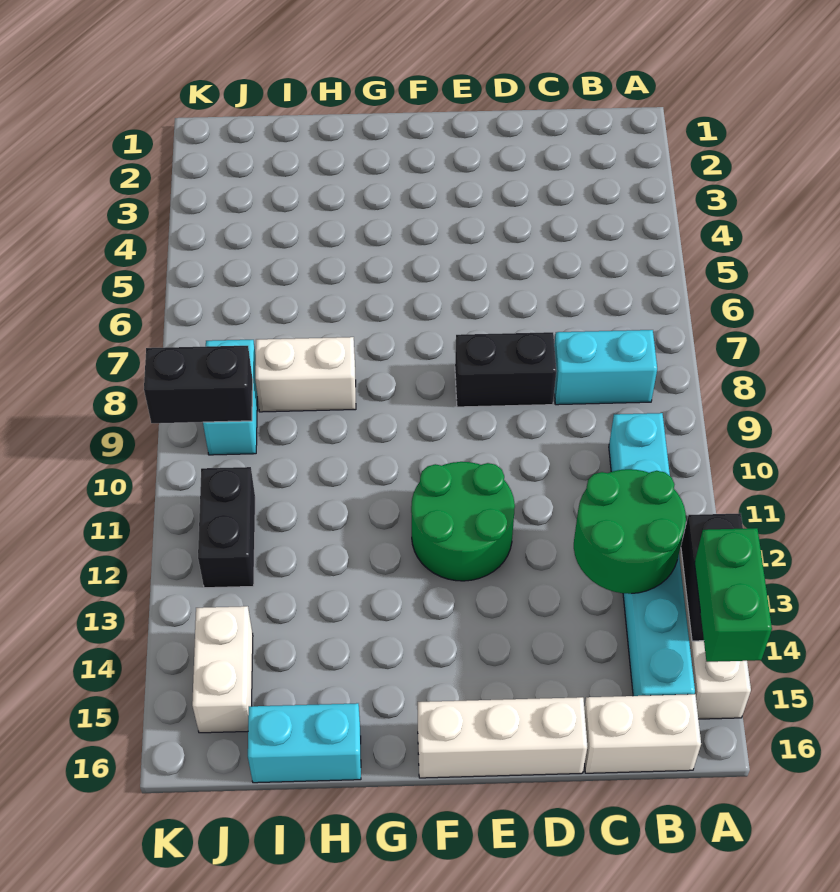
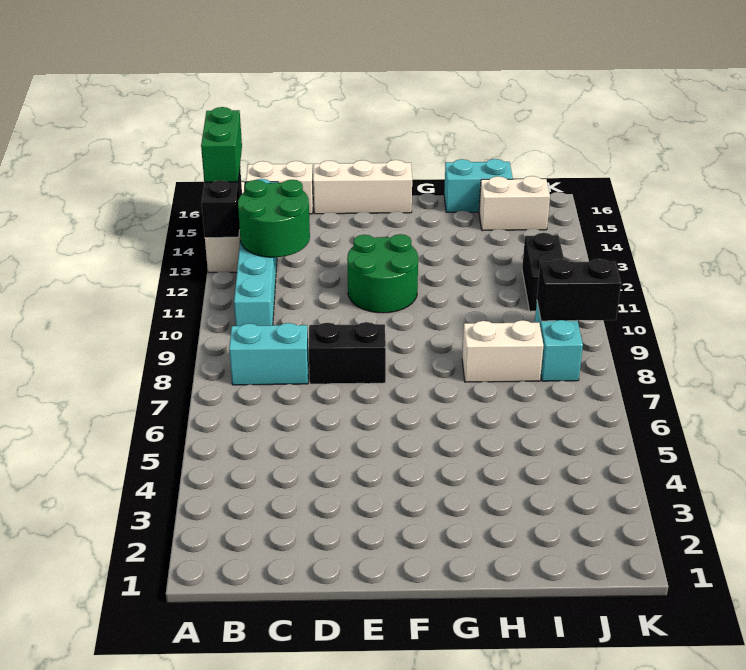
white brick J14:J15 level 1 -> white brick I15:J15 level 1

